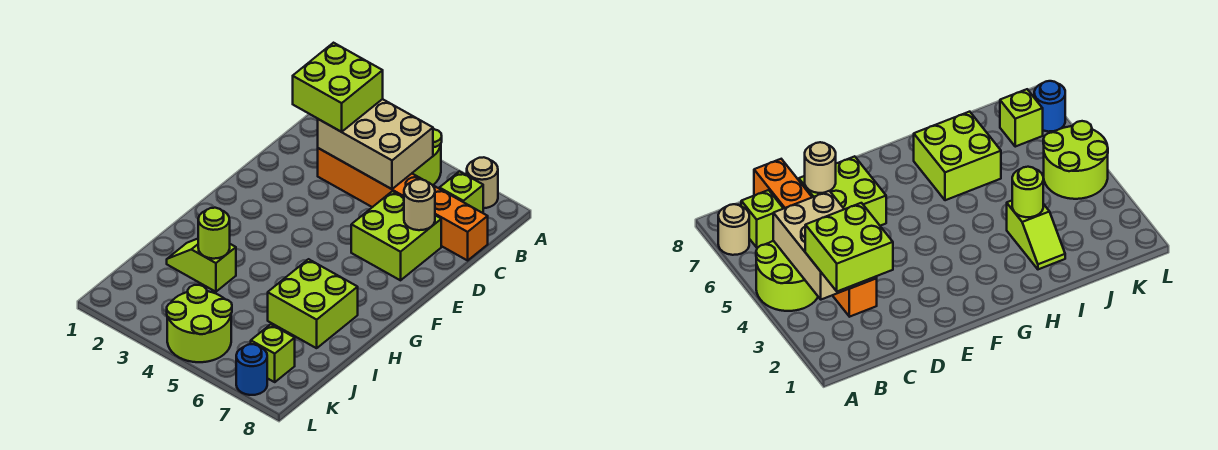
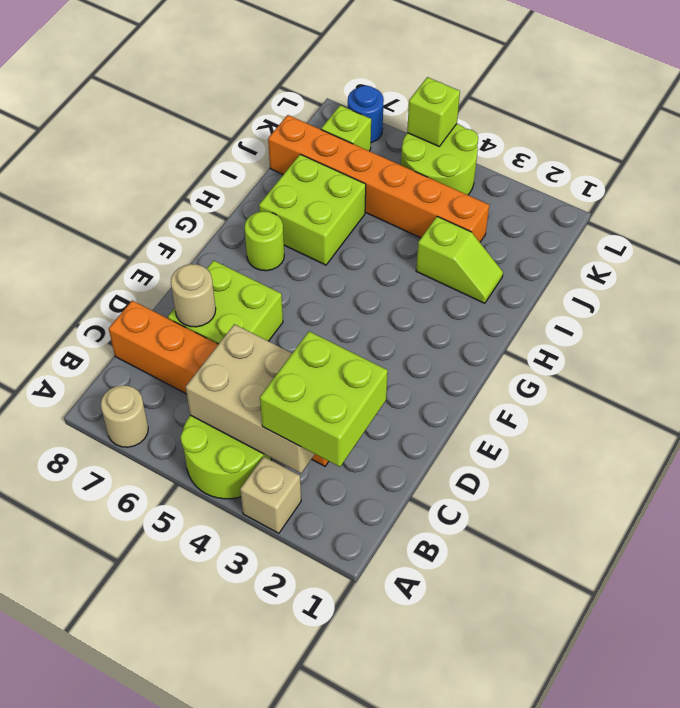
none -> tan brick A3 level 1
lime brick B7 level 1 -> lime brick L5 level 2
lime round brick I3 level 2 -> lime round brick G7 level 1
none -> orange brick J3:J8 level 1

